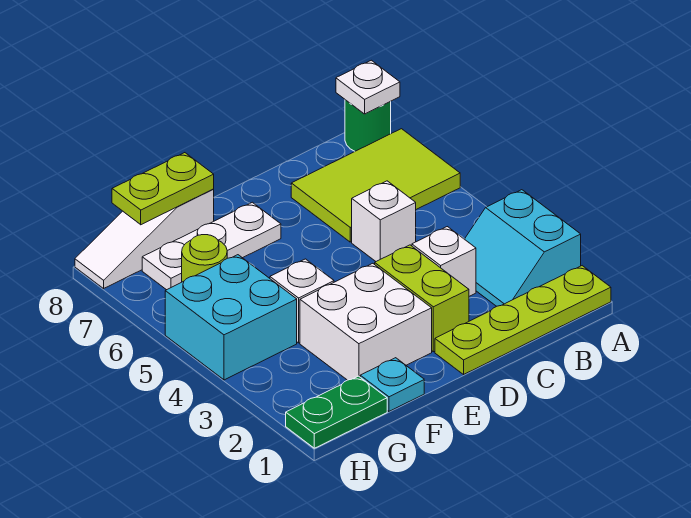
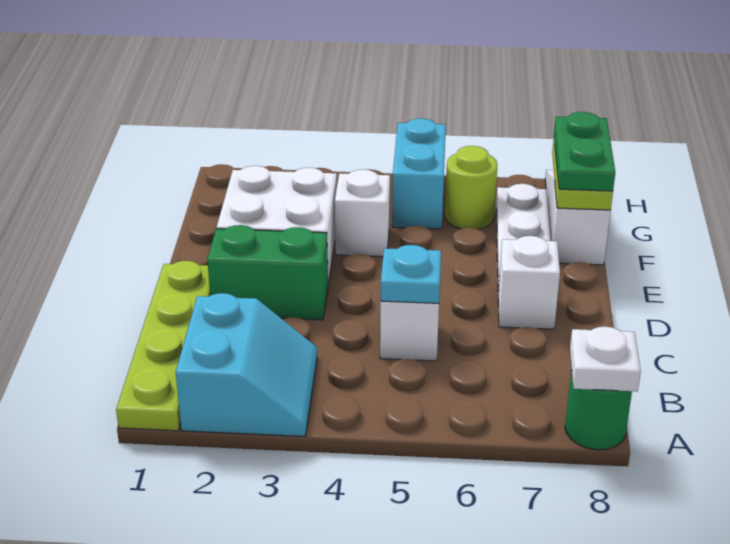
cyan slope A2:B3 level 1 top A -> cyan slope A2:B3 level 1 top 2
lime tile A6:C7 level 1 -> none
white brick C3 level 1 -> white brick D7 level 1
lime brick D2:D3 level 1 -> green brick D2:D3 level 1
cyan plate F1 level 1 -> cyan plate C5 level 2
green plate G1:H1 level 1 -> green plate F8:G8 level 3
cyan brick G4:H5 level 1 -> cyan brick G5:H5 level 1

